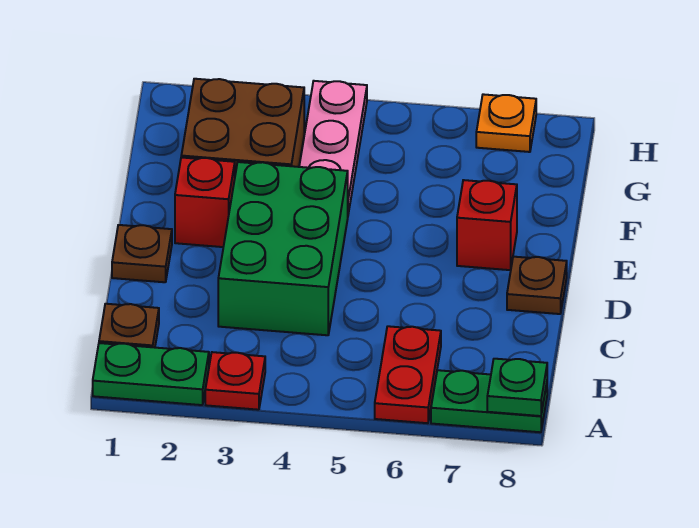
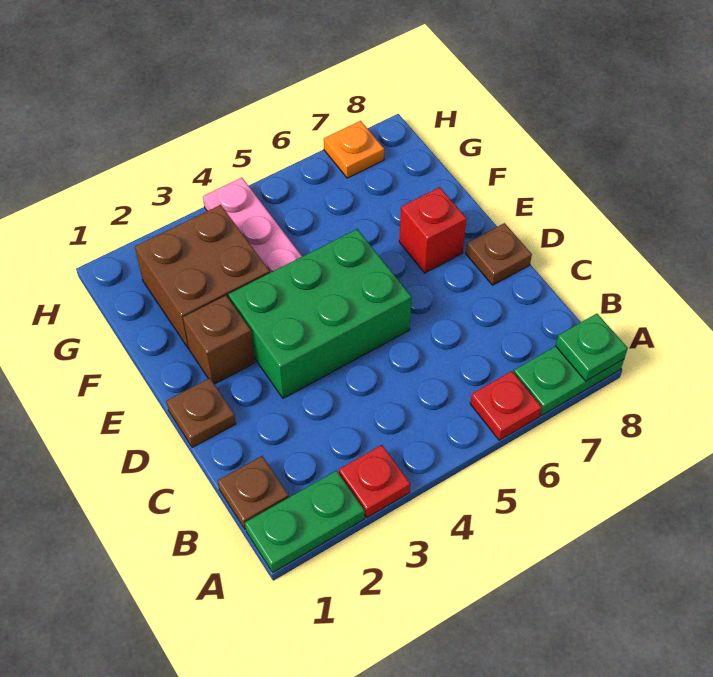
red plate A6:B6 level 1 -> red plate A6 level 1
green brick C3:E4 level 1 -> green brick D3:E5 level 1
red brick E2 level 1 -> brown brick E2 level 1

